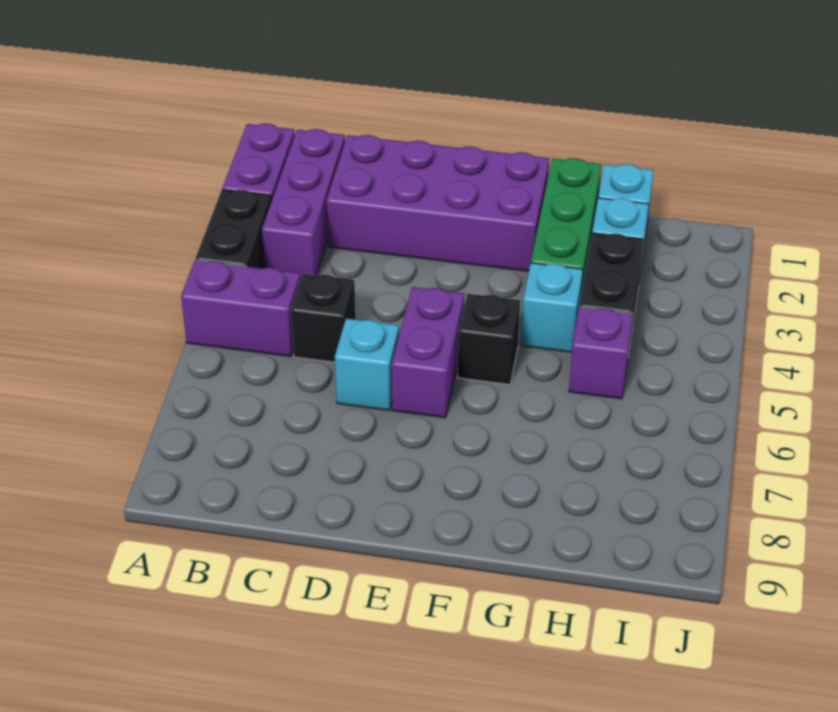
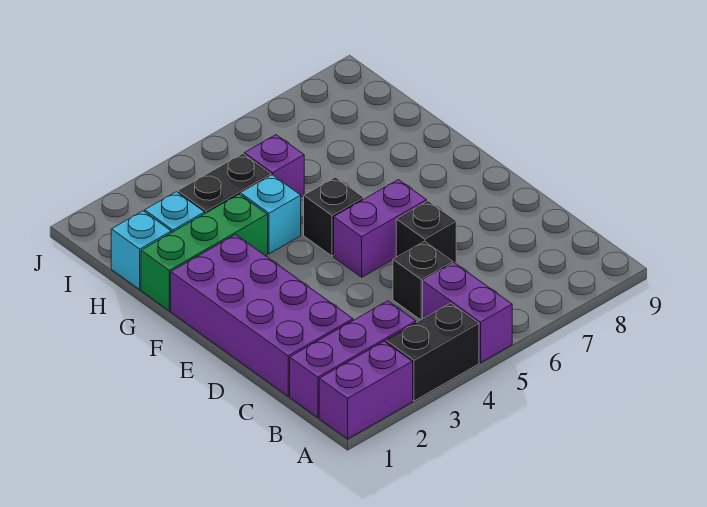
cyan brick D6 level 1 -> black brick D6 level 1

